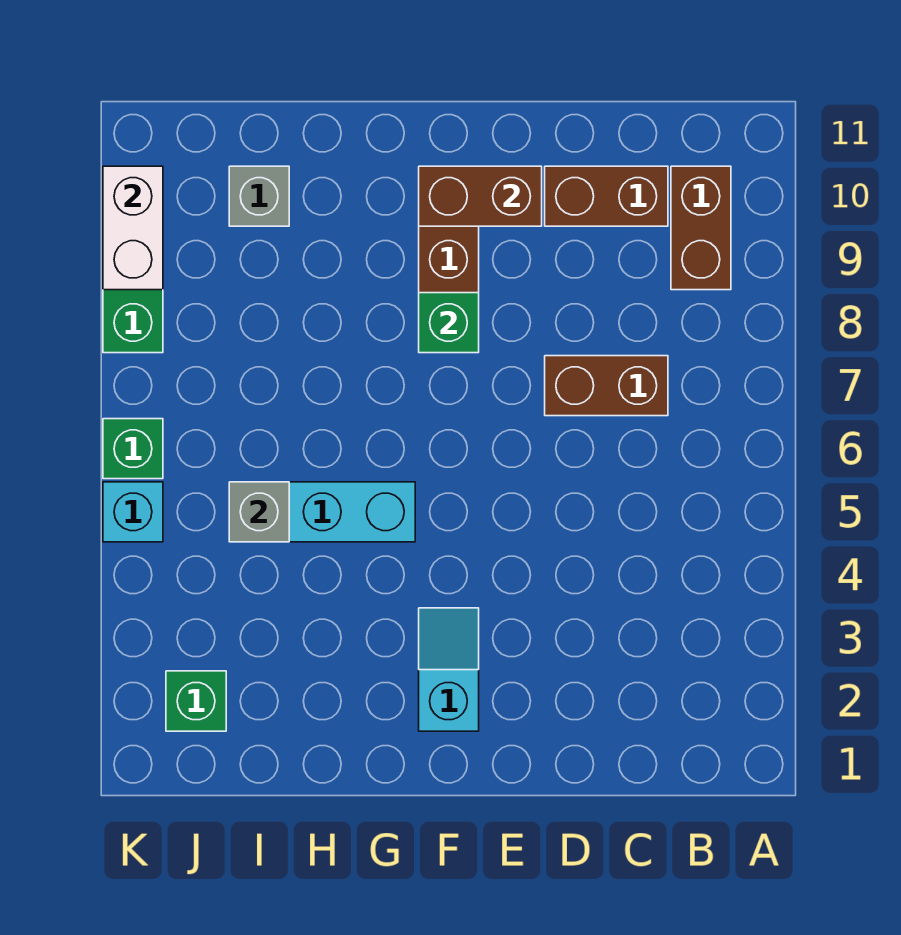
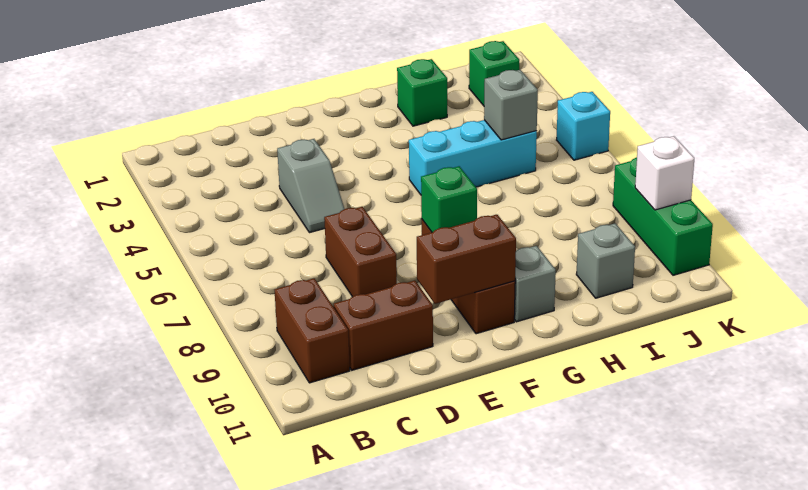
brown brick C7:D7 level 1 -> brown brick D7:D8 level 1
none -> grey slope D4:D5 level 1 top 4
cyan slope F2:F3 level 1 top 2 -> none
none -> grey brick G10 level 1
green brick K6 level 1 -> green brick H2 level 1
white brick K9:K10 level 2 -> white brick K9 level 2

